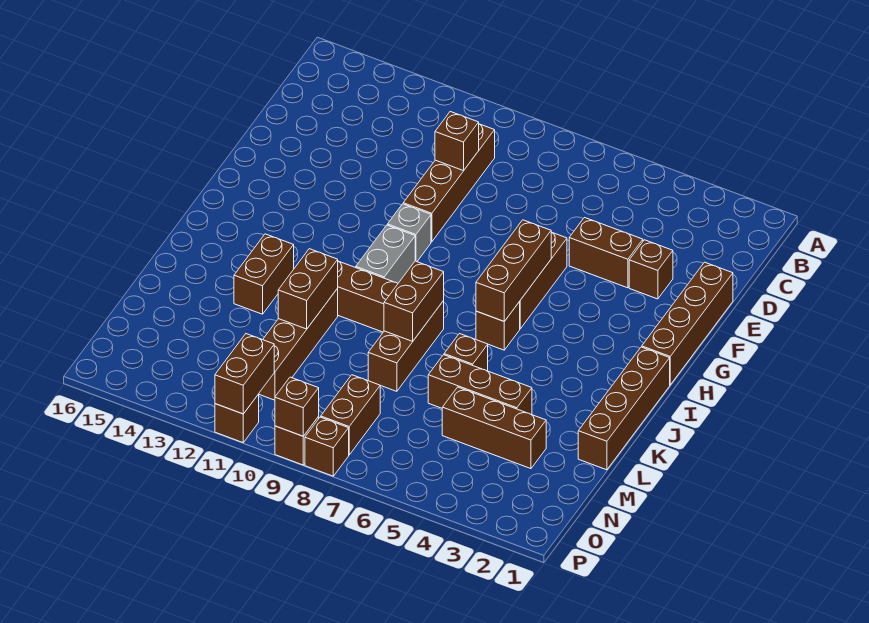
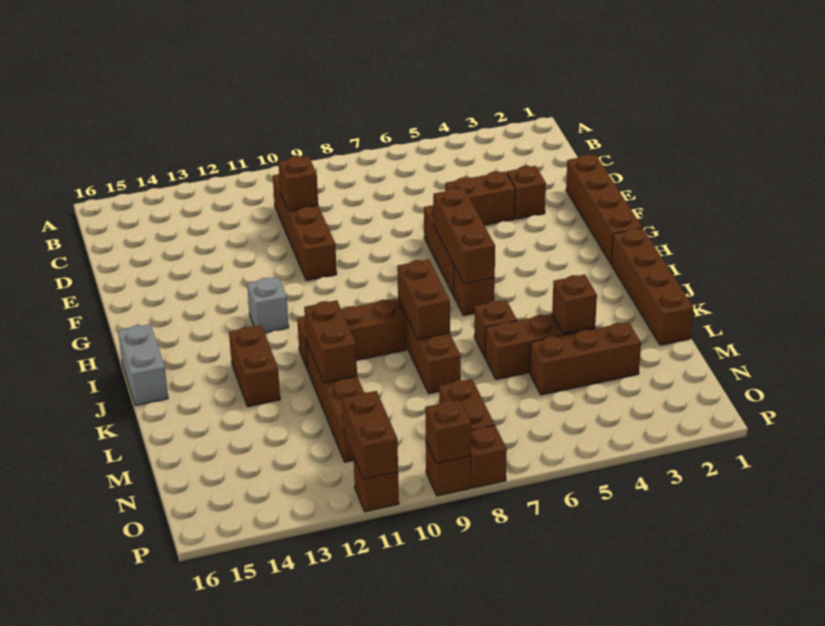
grey brick G10 level 1 -> grey brick H12 level 1
grey brick H10:I10 level 1 -> grey brick I16:J16 level 1
none -> brown brick L4 level 2

